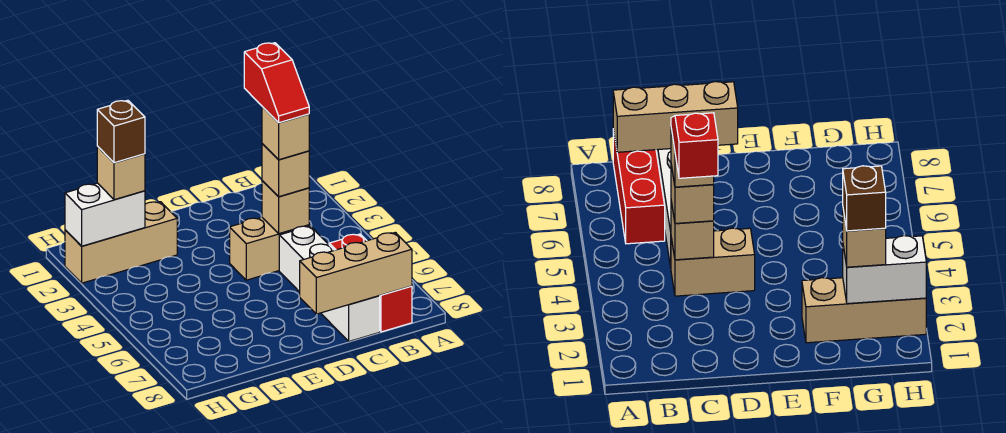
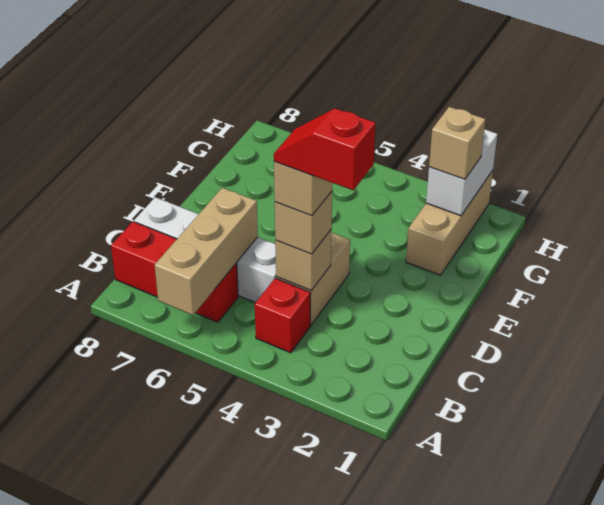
none -> red brick B4 level 1
tan brick B8:D8 level 2 -> tan brick A6:C6 level 2
brown brick G2 level 4 -> none

